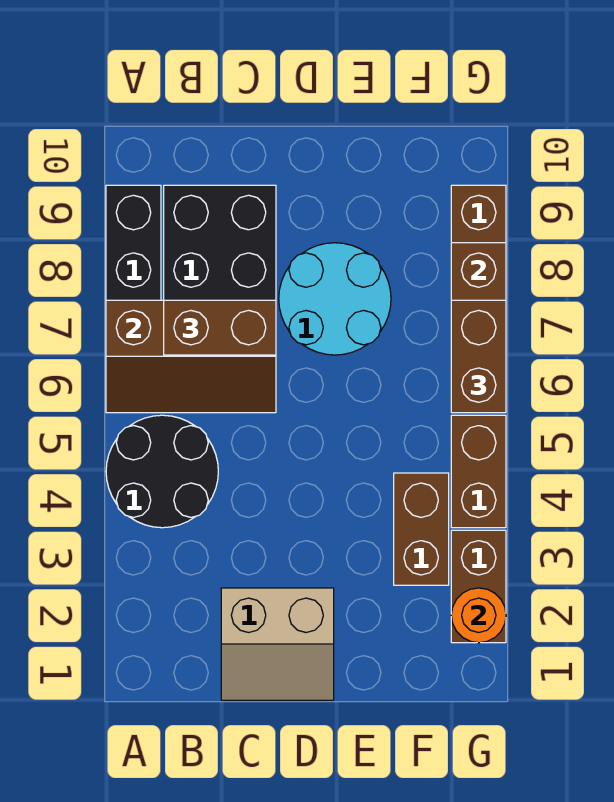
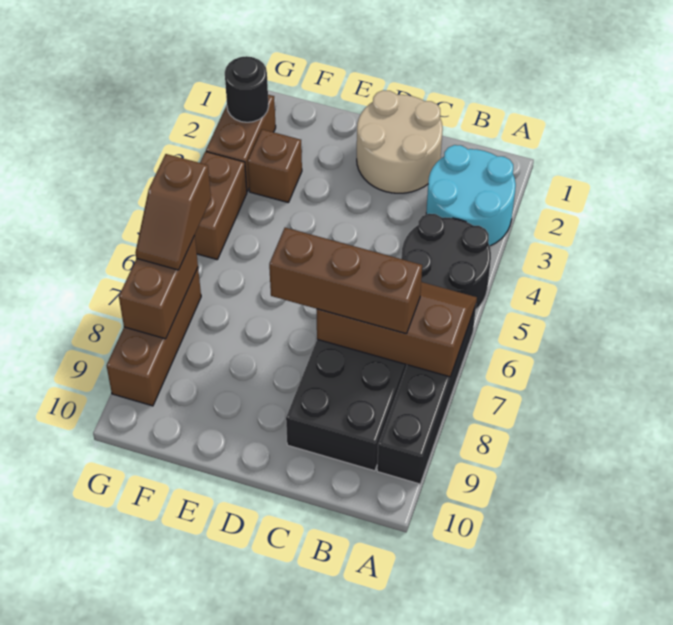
brown brick B7:C7 level 3 -> brown brick B7:D7 level 3
tan slope C1:D2 level 1 top 2 -> tan round brick C1:D2 level 1
cyan round brick D7:E8 level 1 -> cyan round brick A2:B3 level 1
brown brick F3:F4 level 1 -> brown brick F3 level 1
orange round brick G2 level 2 -> black round brick G2 level 2
brown brick G6:G7 level 3 -> brown slope G6:G7 level 3 top 6

